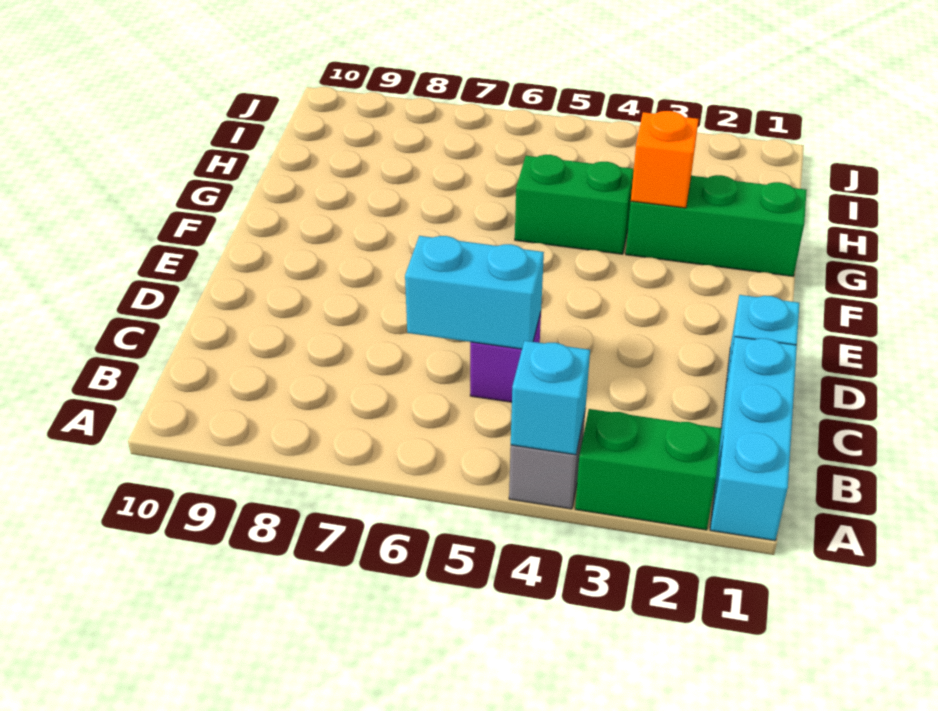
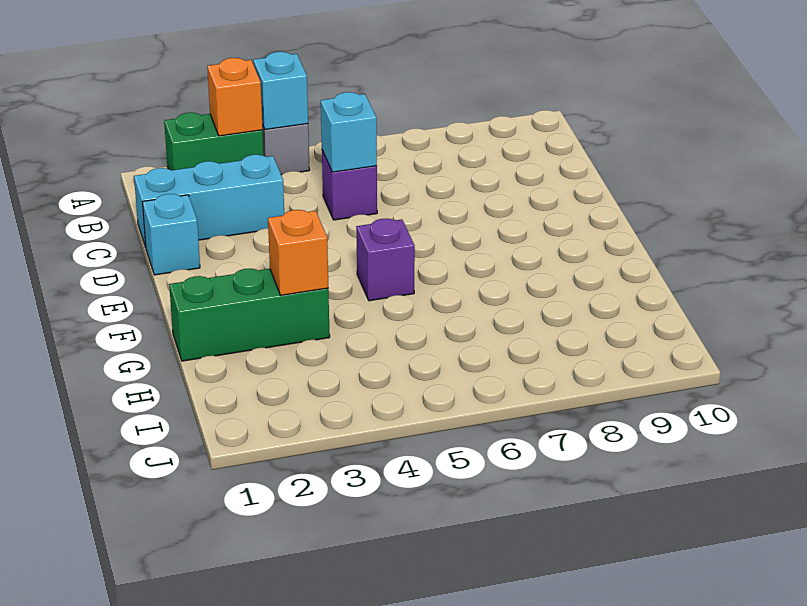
cyan brick A1:C1 level 1 -> cyan brick C1:C3 level 1
none -> orange brick A3 level 2
cyan brick C5:C6 level 2 -> cyan brick C5 level 2
none -> purple brick F5 level 1
green brick G4:G5 level 1 -> none

